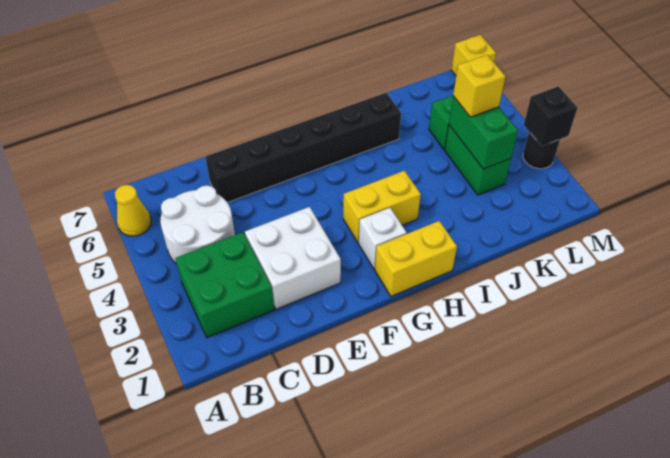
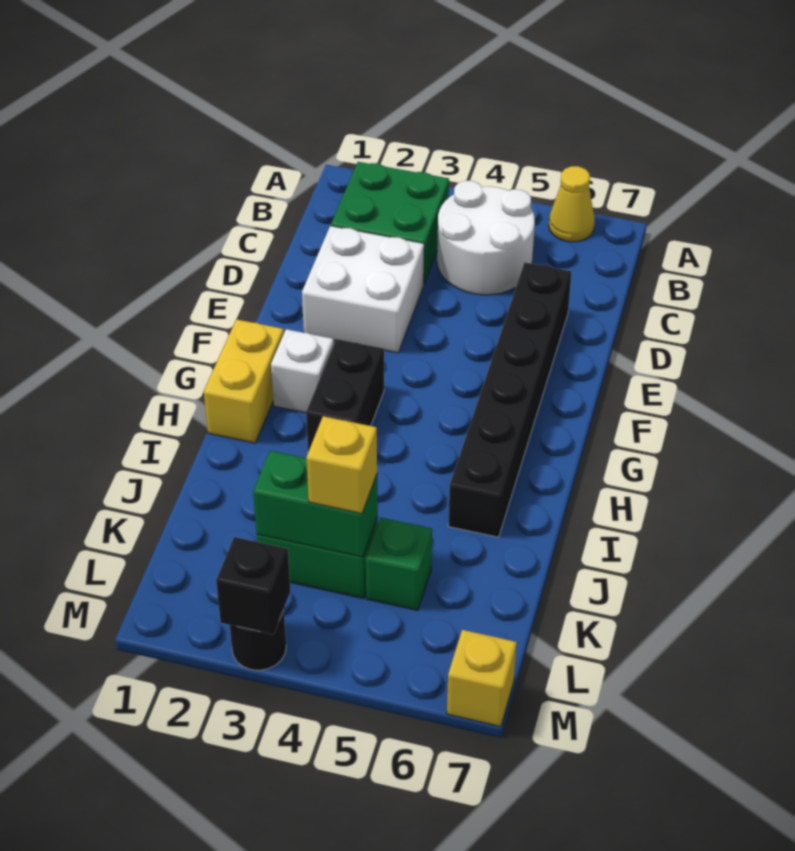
yellow brick G3:H3 level 1 -> black brick G3:H3 level 1

